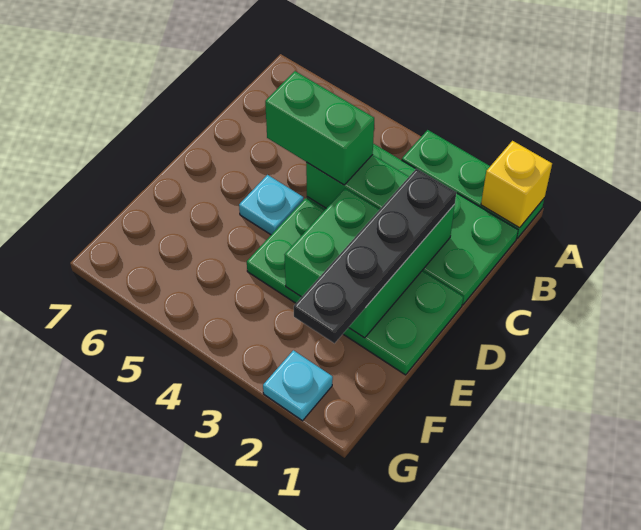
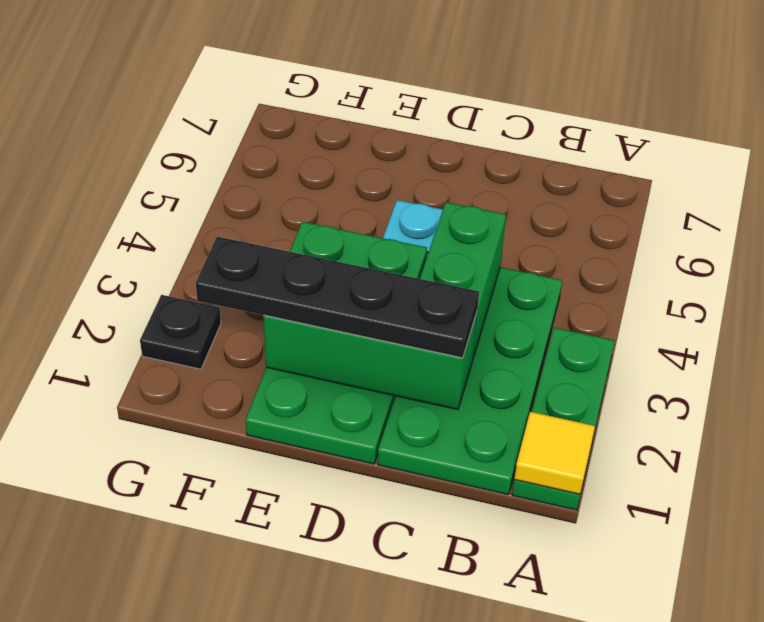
yellow brick A1 level 2 -> yellow tile A1 level 2
green brick C4:C5 level 3 -> none
cyan plate G2 level 1 -> black plate G2 level 1

